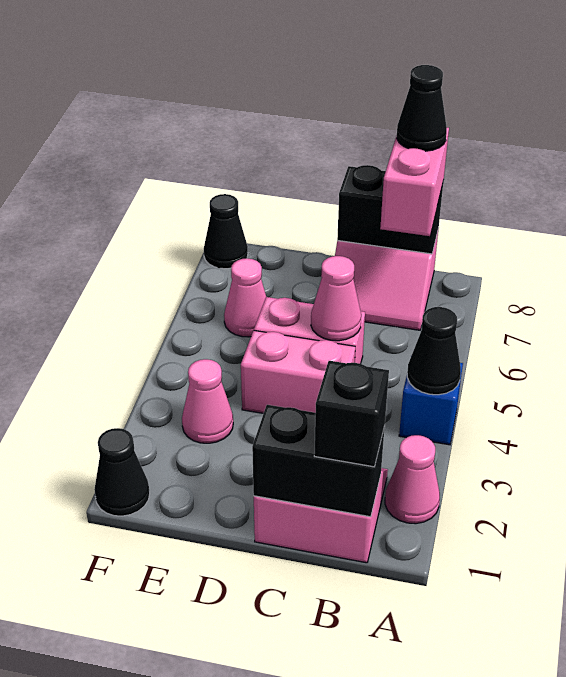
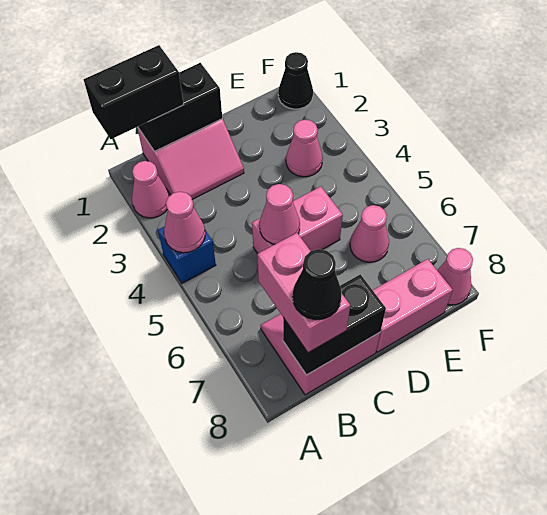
black cone A4 level 2 -> pink cone A4 level 2
black brick B1 level 3 -> black brick A1:B1 level 3
pink brick C4:D4 level 1 -> pink brick D8:E8 level 1
black cone F8 level 1 -> pink cone F8 level 1

